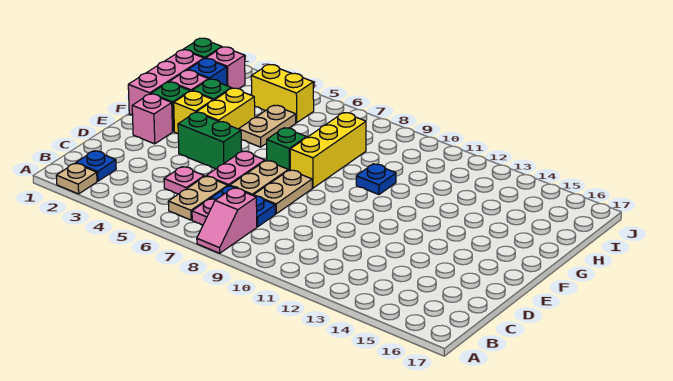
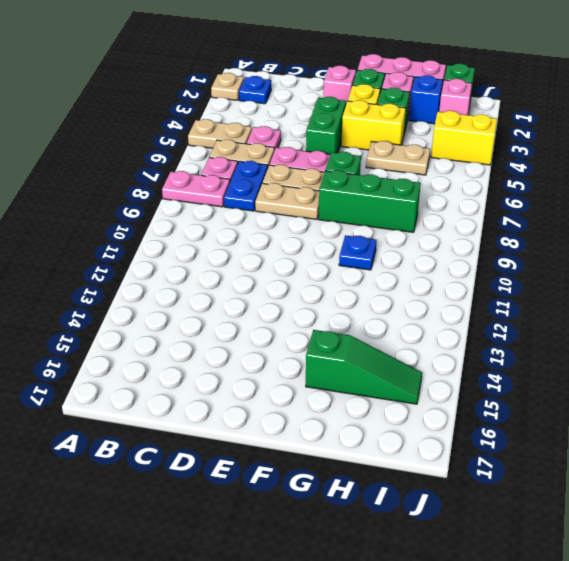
none -> tan plate A5:B5 level 1
pink slope A8:B8 level 1 top B -> pink plate A8:B8 level 1
yellow brick F8:H8 level 1 -> green brick F8:H8 level 1
none -> green slope G15:I15 level 1 top G
yellow brick I4:I5 level 1 -> yellow brick I4:J4 level 1

